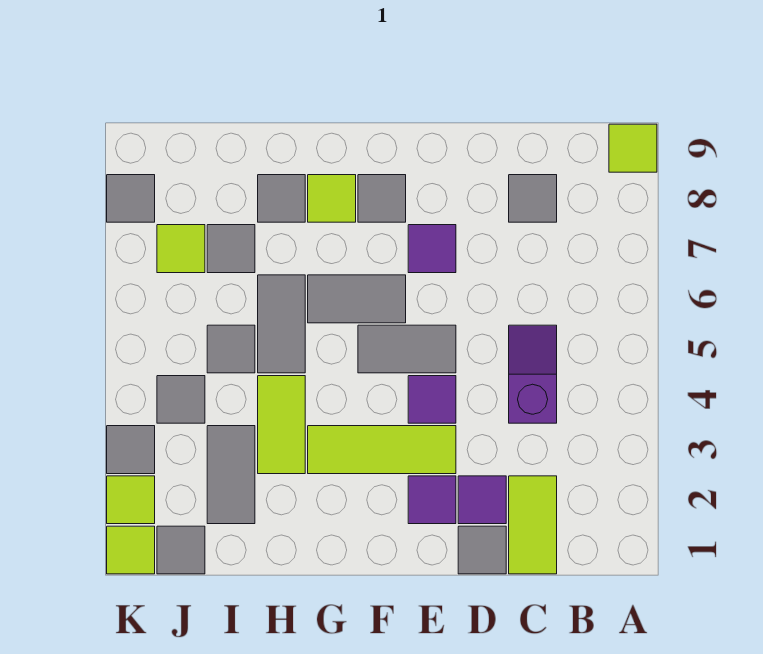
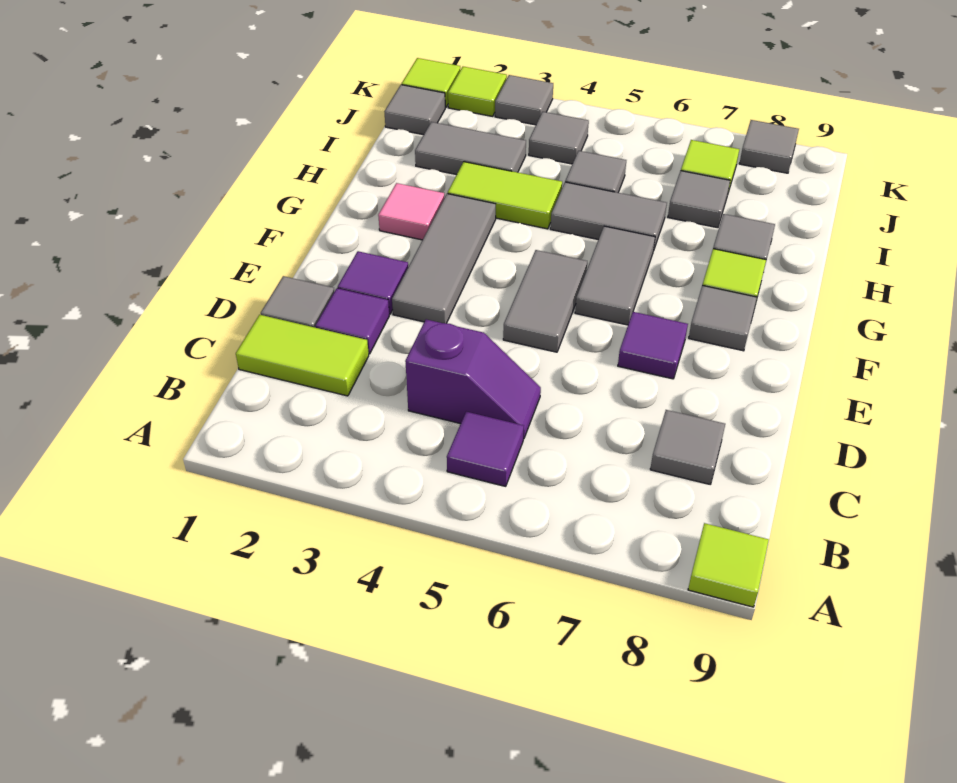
lime tile E3:G3 level 1 -> grey tile E3:G3 level 1
purple tile E4 level 1 -> purple tile B5 level 1
none -> pink tile G2 level 1

